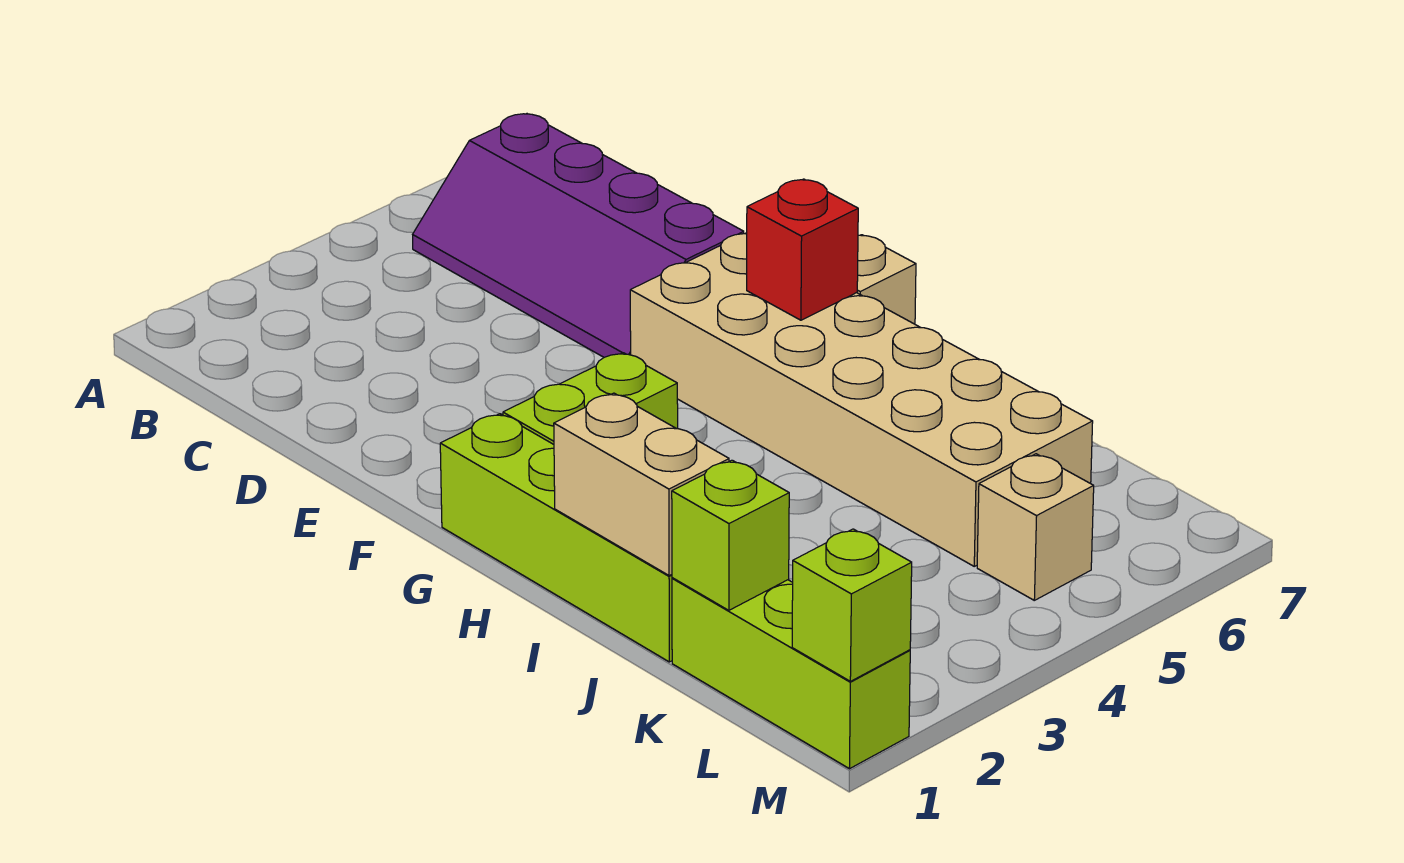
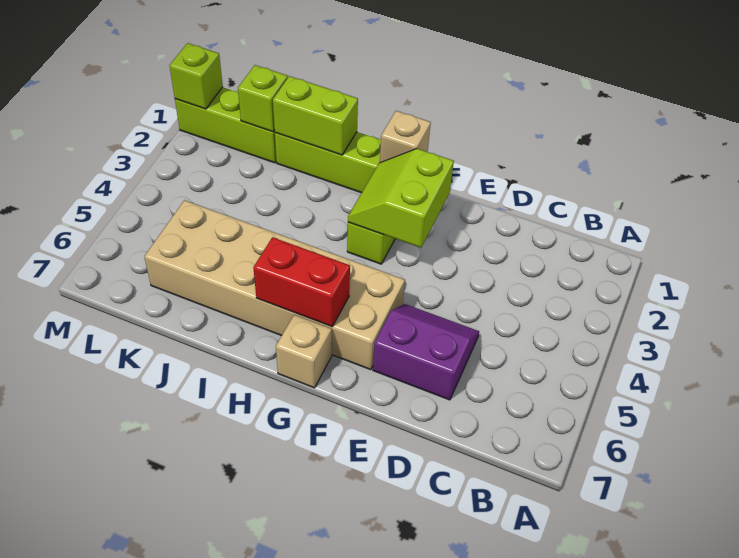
purple slope B5:E6 level 1 top 6 -> purple slope D5:E6 level 1 top 6
none -> lime slope F2:G3 level 2 top F
red brick G6 level 2 -> red brick G6:H6 level 2
tan brick I1:J1 level 2 -> lime brick I1:J1 level 2
tan brick L5 level 1 -> tan brick G1 level 2

